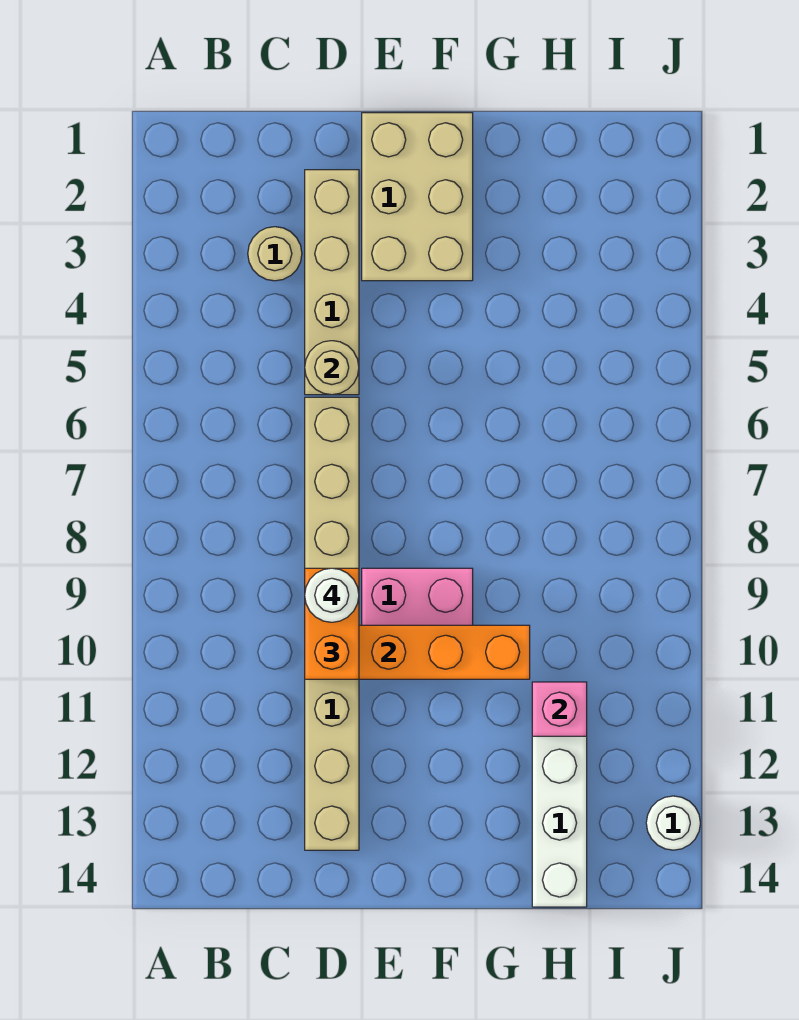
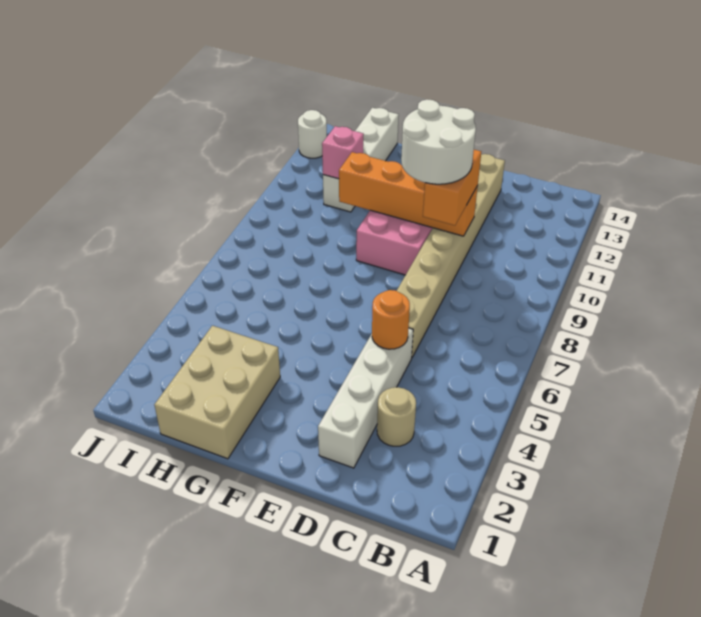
tan brick D2:D5 level 1 -> white brick D2:D5 level 1
tan round brick D5 level 2 -> orange round brick D5 level 2
white round brick D9 level 4 -> white round brick D9:E10 level 4
tan brick E1:F3 level 1 -> tan brick G1:H3 level 1

